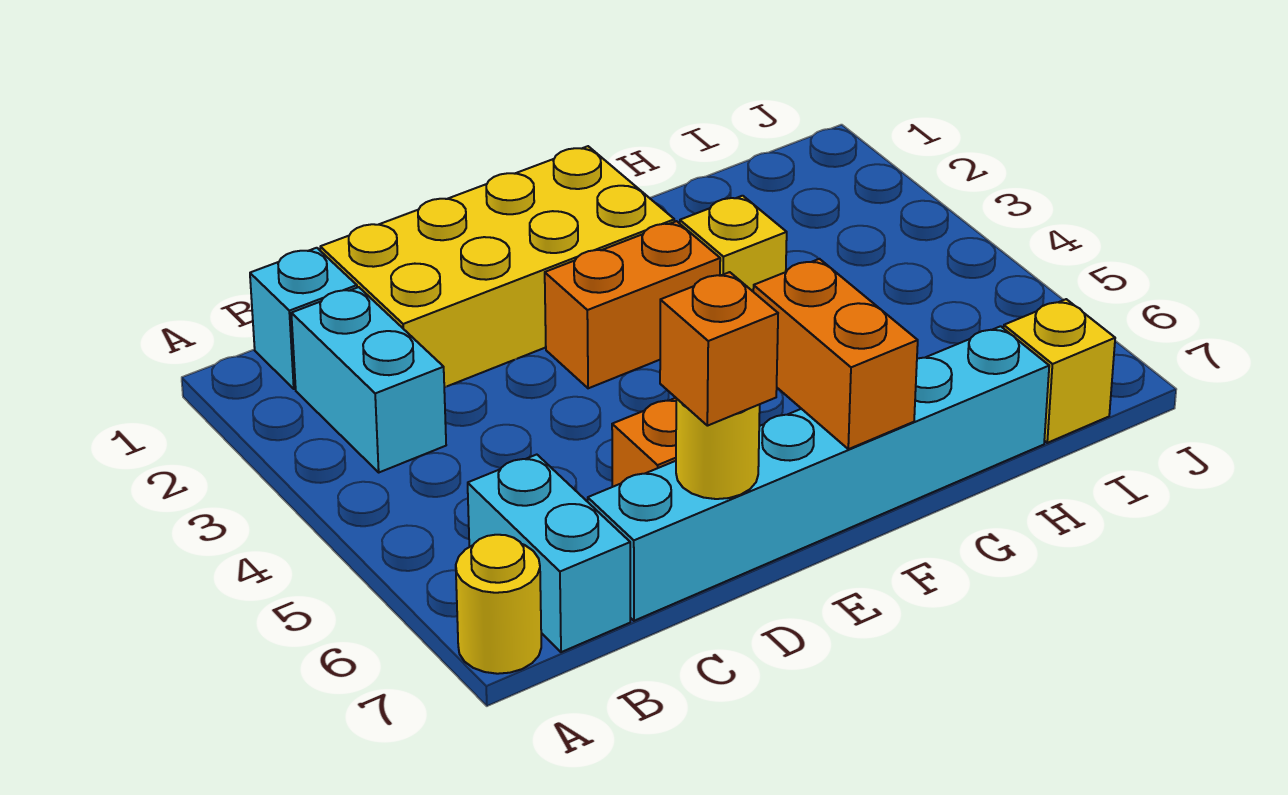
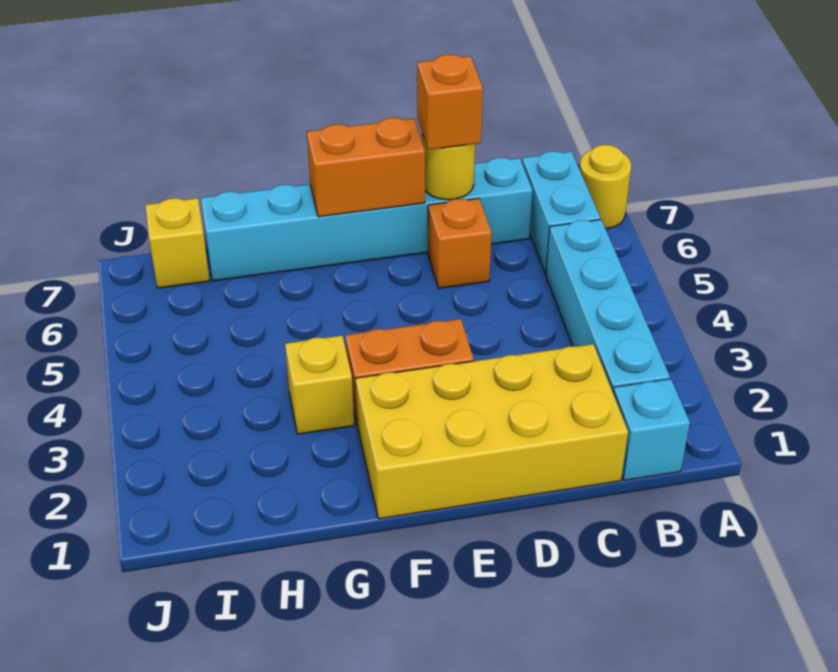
cyan brick B2:B3 level 1 -> cyan brick B2:B5 level 1
orange brick F6:F7 level 2 -> orange brick E7:F7 level 2

